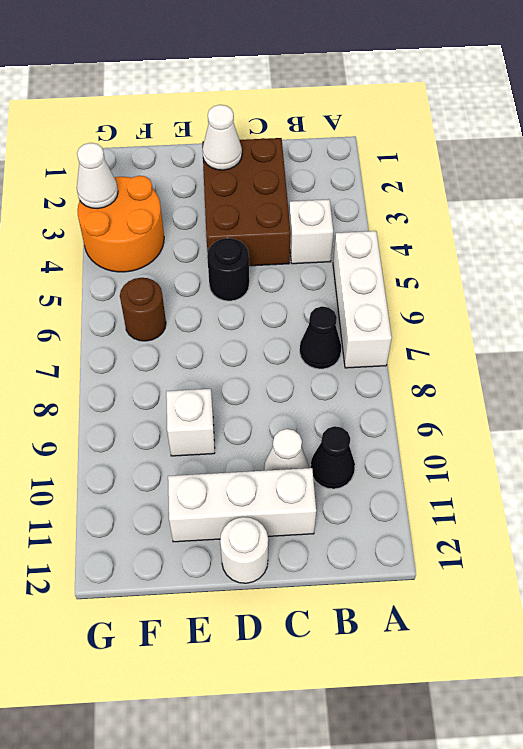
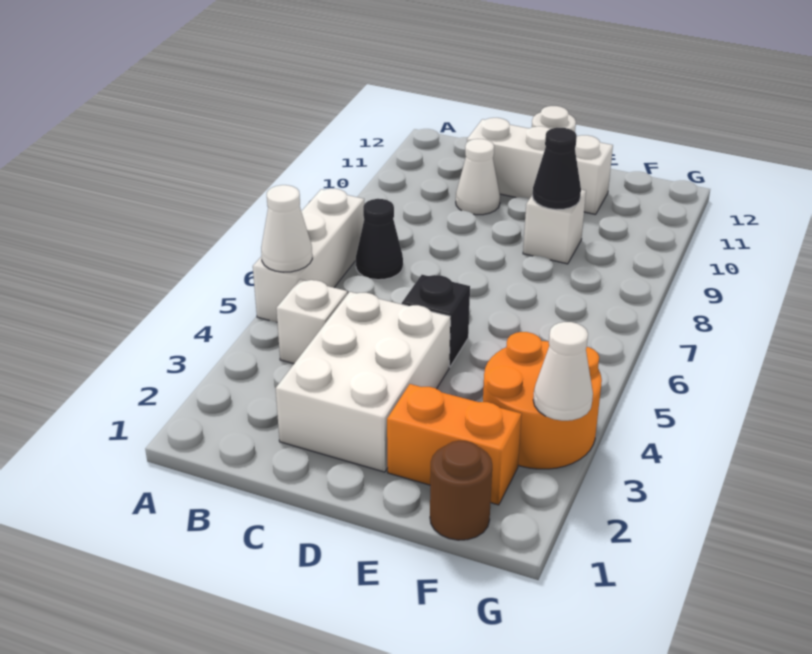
black cone B10 level 1 -> black cone E9 level 2
brown brick C2:D4 level 1 -> white brick C2:D4 level 1
white cone D2 level 2 -> white cone A5 level 2
black round brick D5 level 1 -> black brick D5 level 1
none -> orange brick E2:F2 level 1
brown round brick F6 level 1 -> brown round brick F1 level 1

